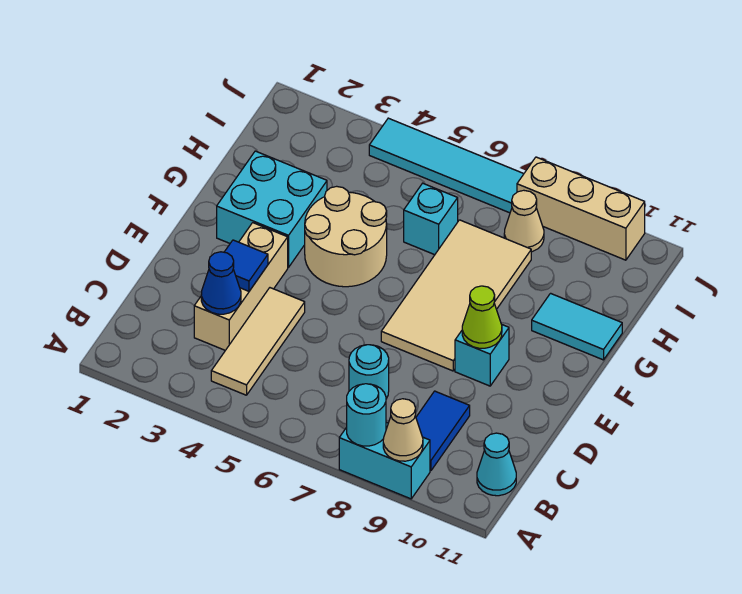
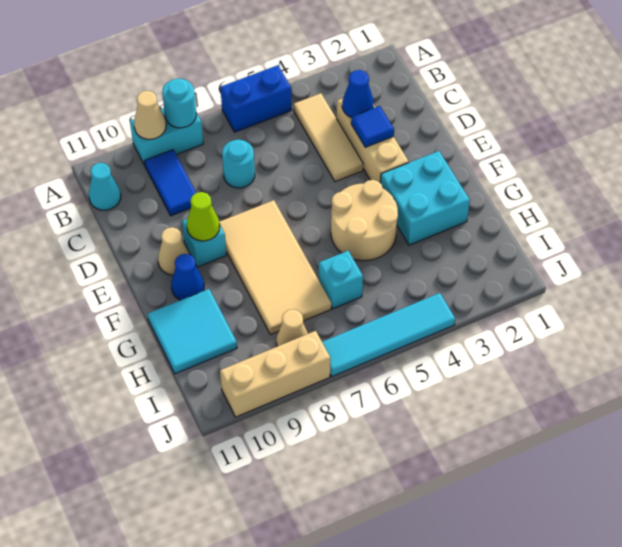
none -> blue brick A5:A6 level 1
none -> tan cone E10 level 1
none -> blue cone F10 level 1
cyan tile G10:G11 level 1 -> cyan tile G10:H11 level 1

